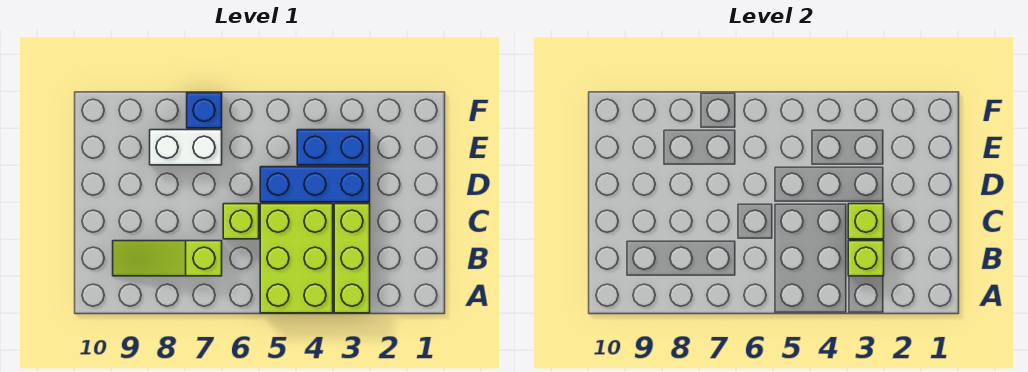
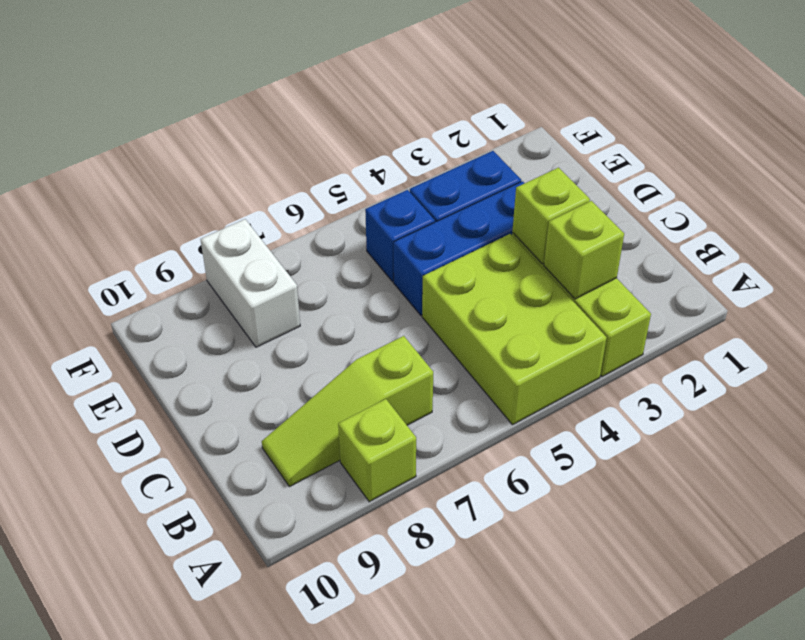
lime brick C6 level 1 -> lime brick A8 level 1
white brick E7:E8 level 1 -> white brick E8:F8 level 1
blue brick F7 level 1 -> blue brick E5 level 1

